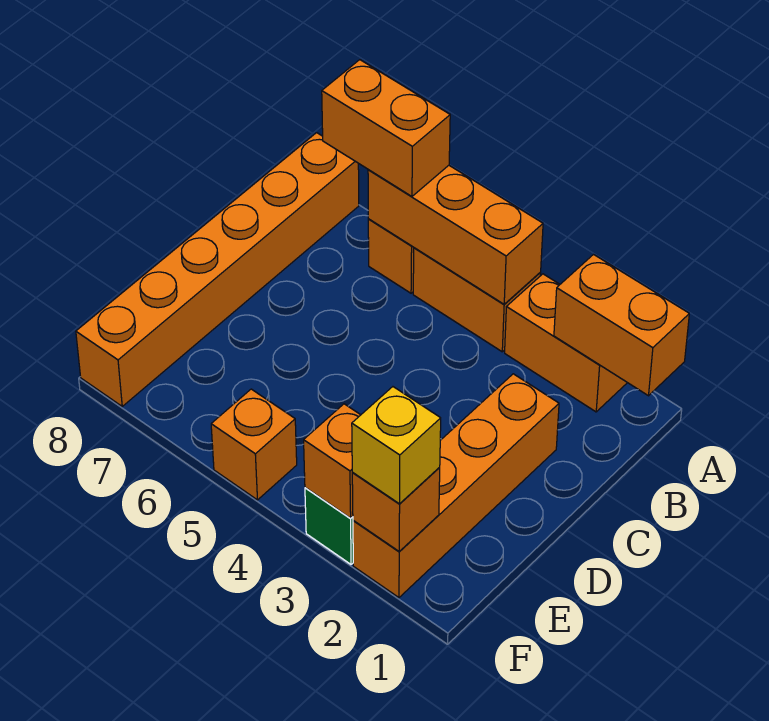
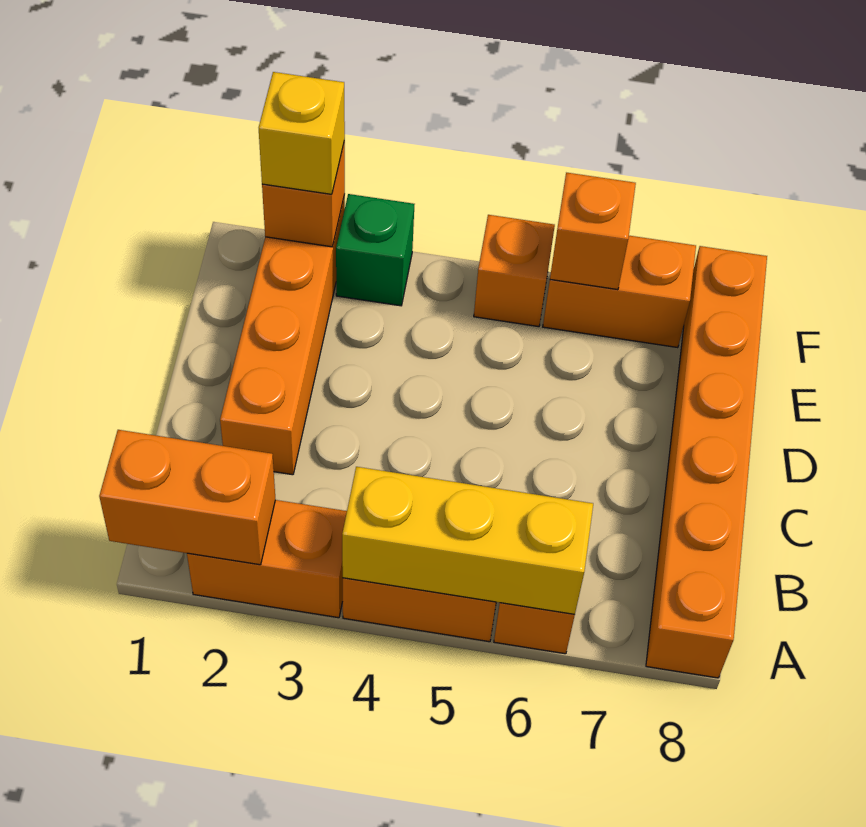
orange brick A4:A6 level 2 -> yellow brick A4:A6 level 2
orange brick A6:A7 level 3 -> orange brick F6:F7 level 1
orange brick F3 level 2 -> orange brick F6 level 2

